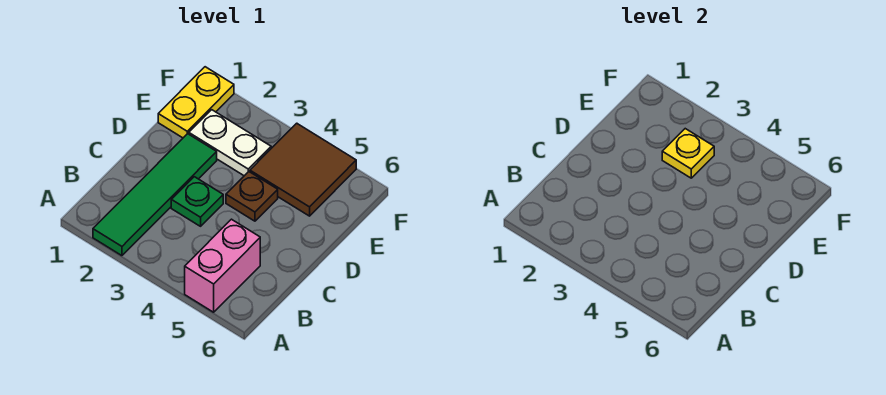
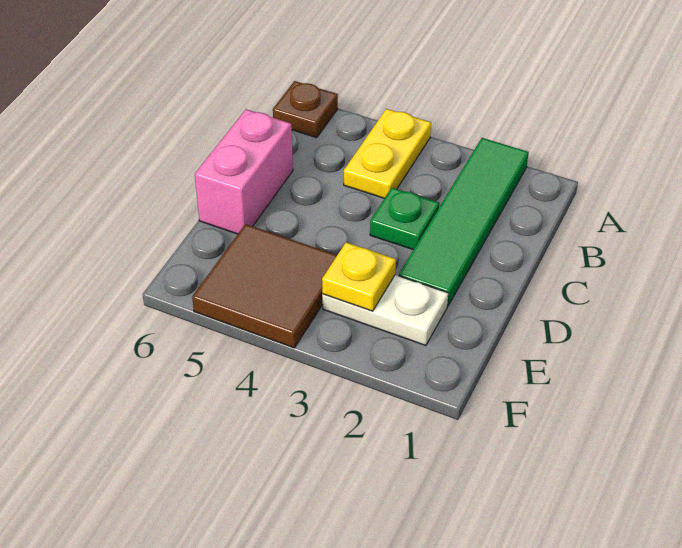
pink brick A5:B5 level 1 -> pink brick C6:D6 level 1
brown plate D4 level 1 -> brown plate A6 level 1
yellow plate E1:F1 level 1 -> yellow plate A4:B4 level 1

